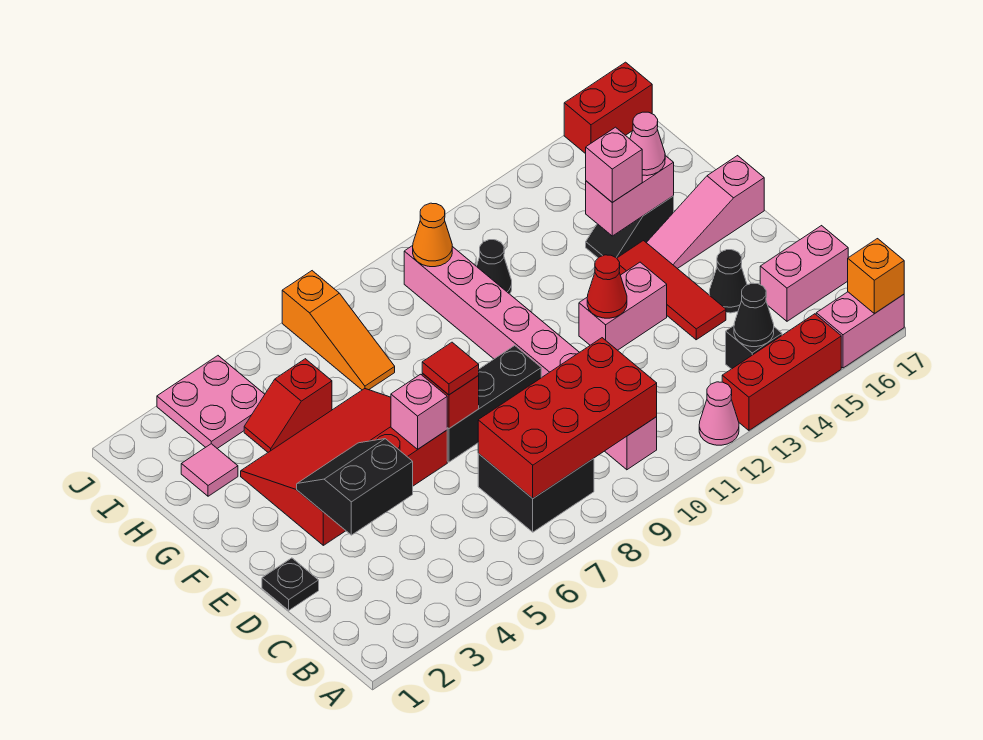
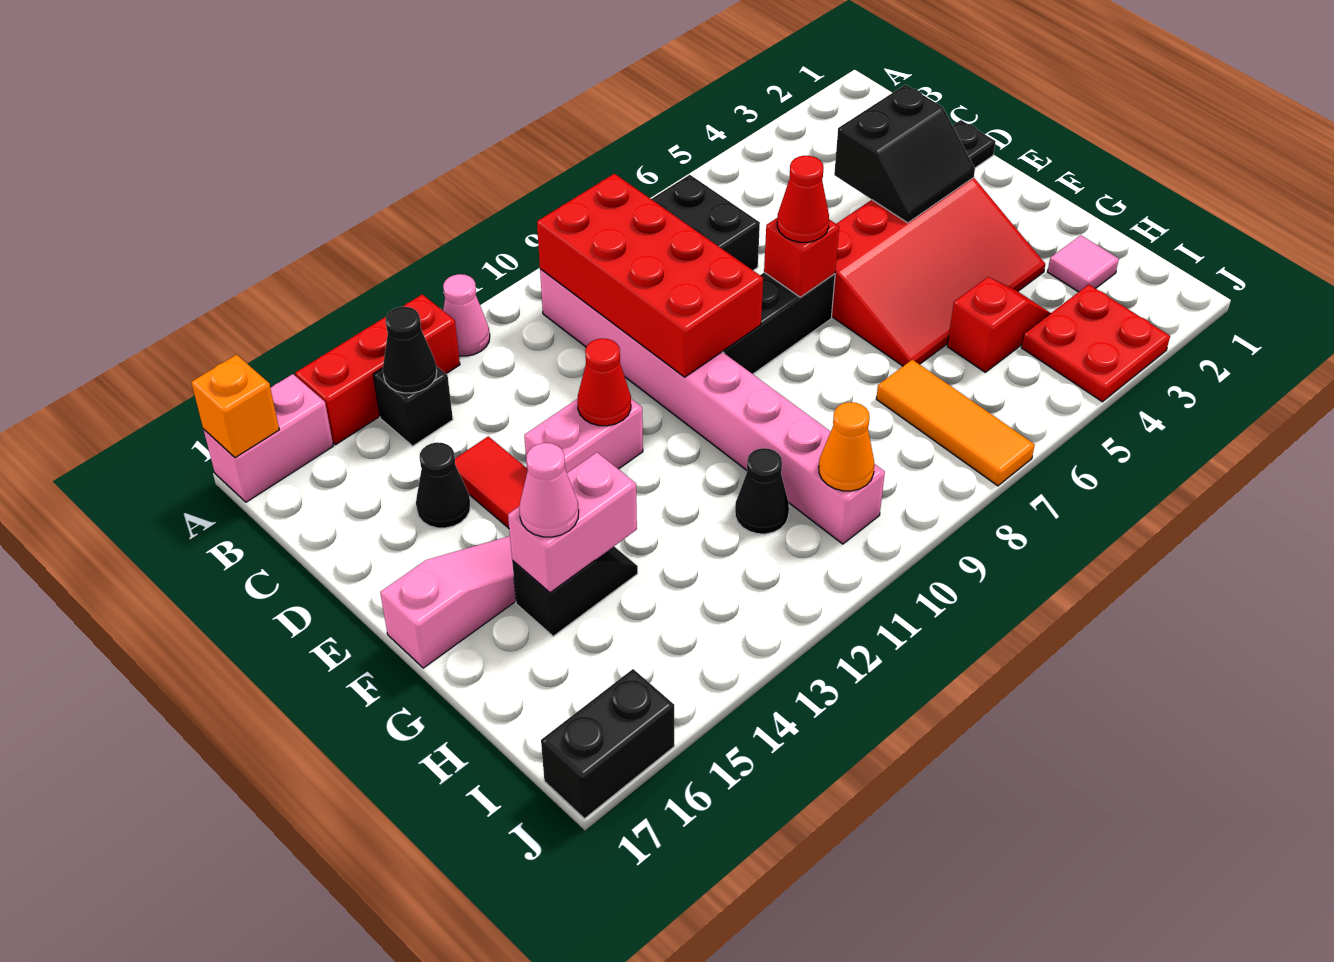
red brick B7:C10 level 2 -> red brick B9:E10 level 2
pink brick C16:C17 level 1 -> none
pink brick E6 level 2 -> none
red tile E7 level 3 -> red cone E7 level 3
pink brick G14 level 3 -> none
orange slope H7:J7 level 1 top J -> orange tile H7:J7 level 1
pink plate I3:J4 level 1 -> red plate I3:J4 level 1
red brick J16:J17 level 1 -> black brick J16:J17 level 1

